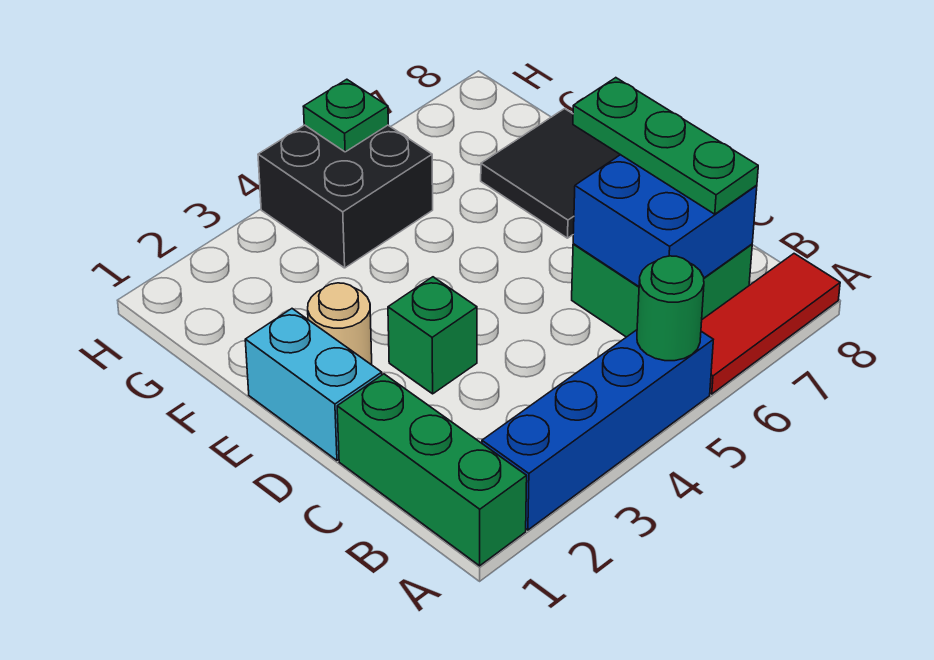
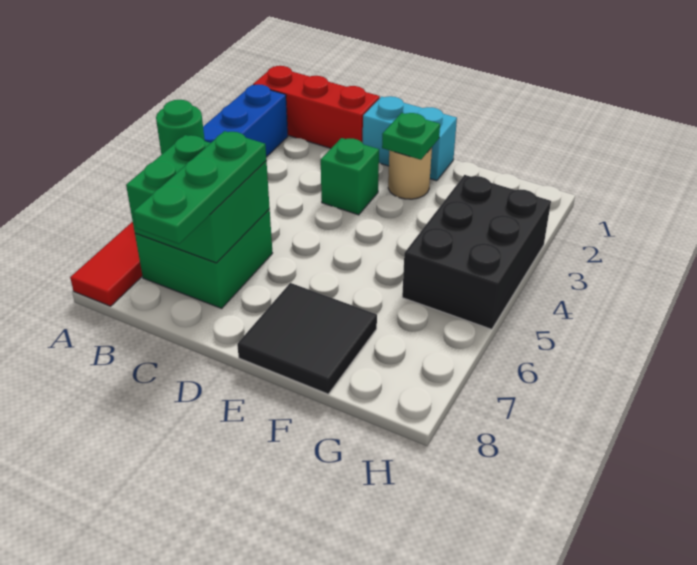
green brick A1:C1 level 1 -> red brick A1:C1 level 1
blue brick B6:C7 level 2 -> green brick B6:C7 level 2
green plate B7:D7 level 3 -> green plate C6:C8 level 3
black brick G4:H5 level 1 -> black brick G3:H5 level 1
green plate H5 level 2 -> green plate E2 level 2

